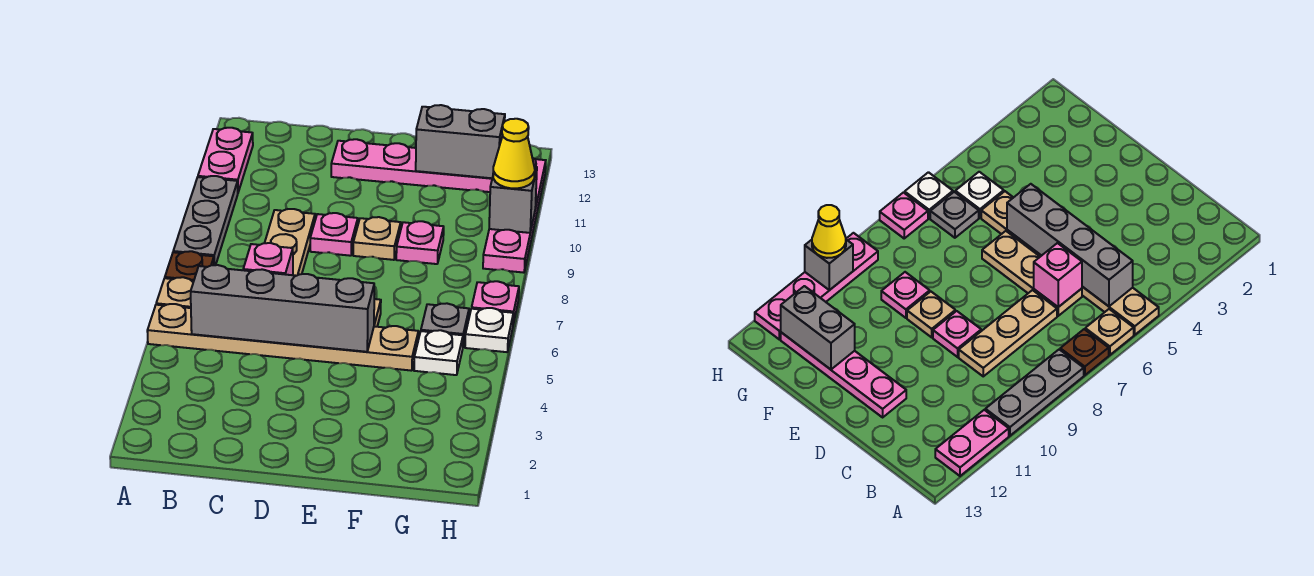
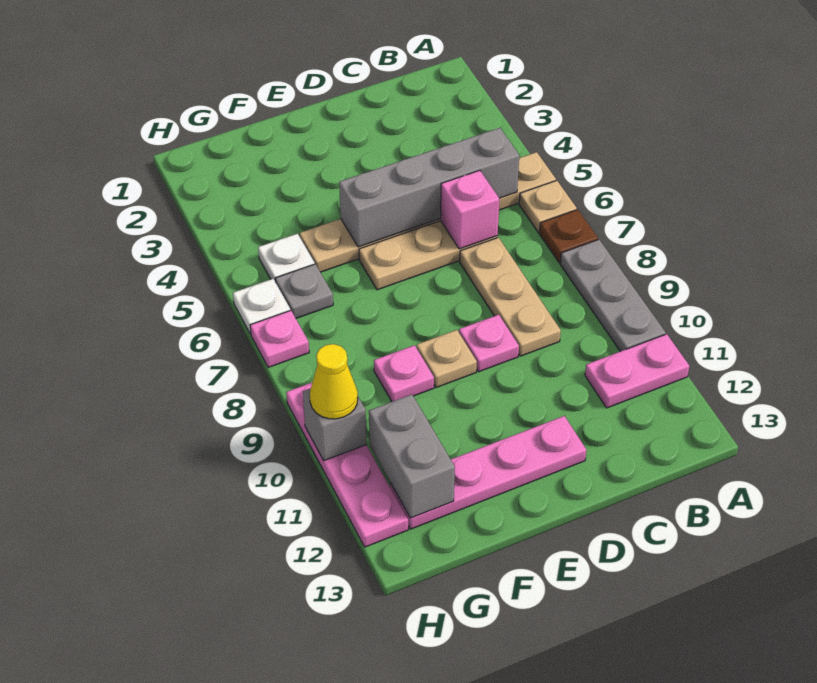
pink plate A11:A12 level 1 -> pink plate A11:B11 level 1
grey brick F12:G12 level 2 -> grey brick G11:G12 level 2

